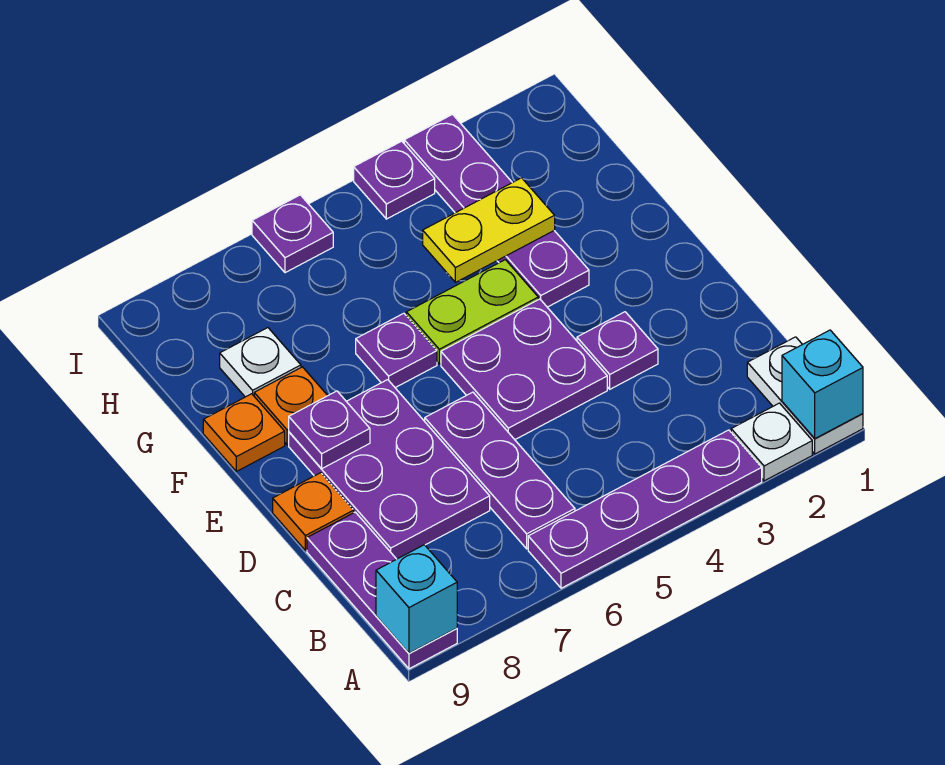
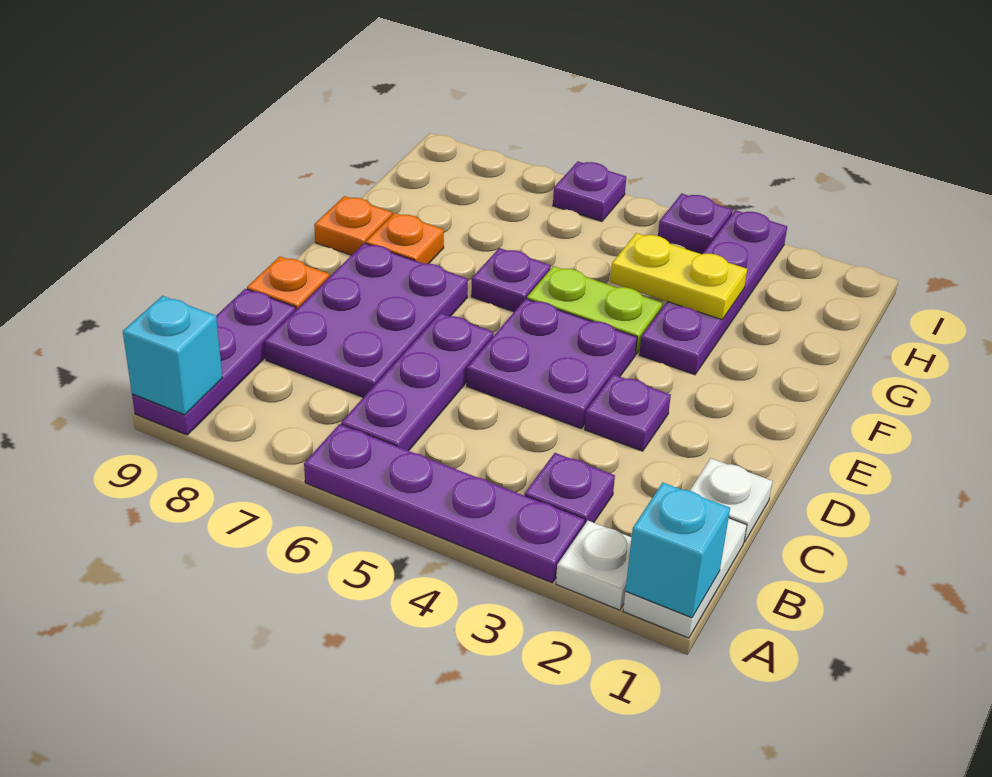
purple plate E8 level 2 -> purple plate B3 level 1
white plate G8 level 1 -> white plate C1 level 1

